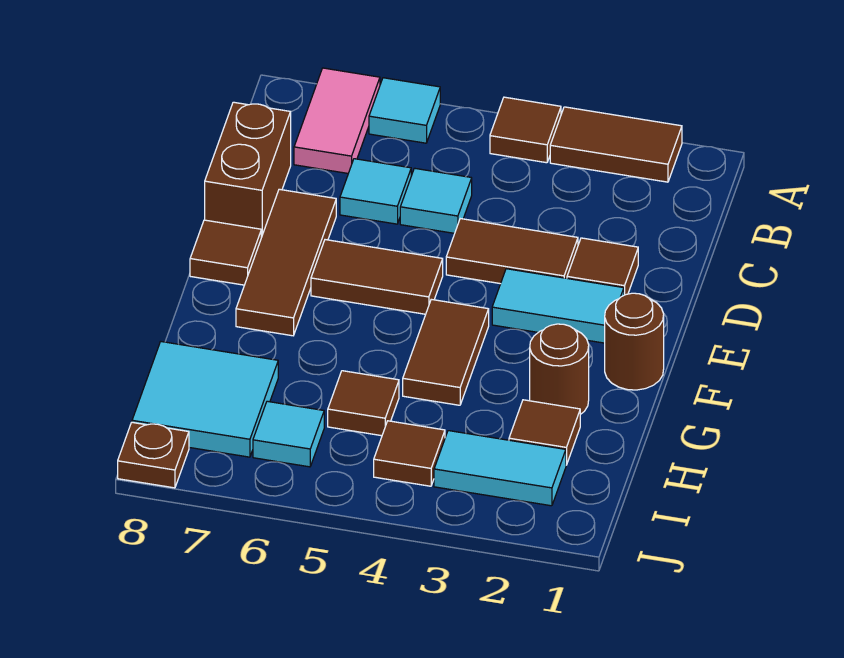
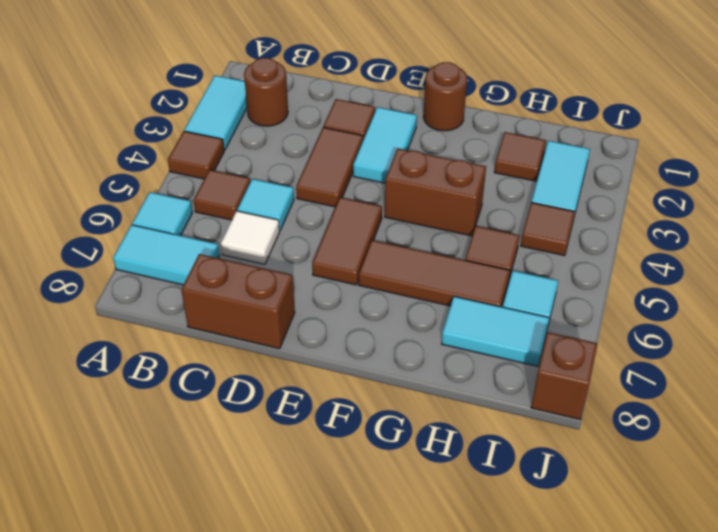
brown tile A2:A3 level 1 -> cyan tile A2:A3 level 1
pink tile A7:B7 level 1 -> cyan tile A7:B7 level 1
cyan tile C6 level 1 -> white tile C6 level 1
brown tile D7:F7 level 1 -> brown tile F6:H6 level 1
brown tile E8 level 1 -> brown tile B5 level 1
brown tile F4:G4 level 1 -> brown brick F4:G4 level 1
brown round brick G2 level 1 -> brown round brick B2 level 1
cyan tile H7:I8 level 1 -> cyan tile H7:I7 level 1
brown plate J8 level 1 -> brown brick J8 level 1

